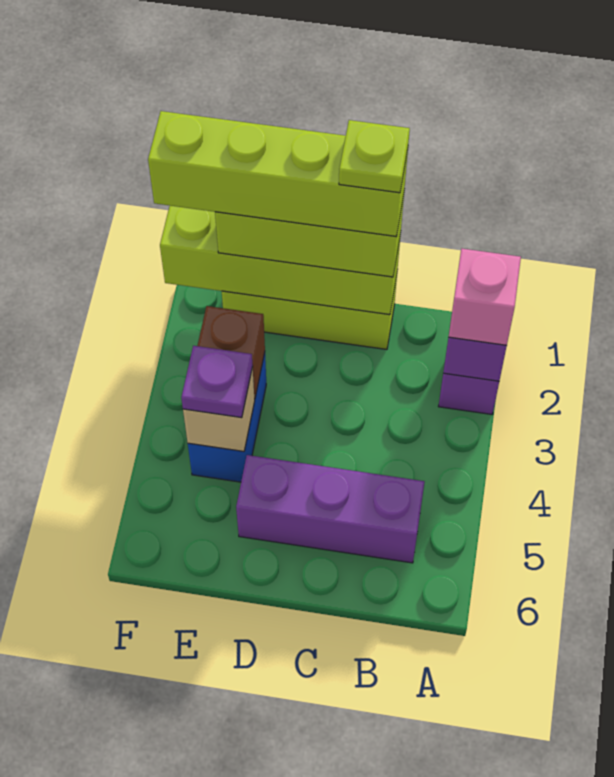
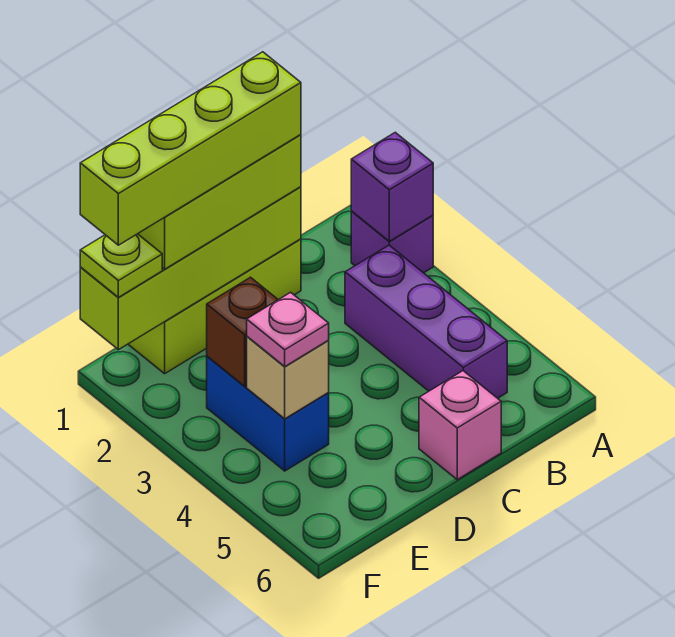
pink brick A2 level 3 -> pink brick C6 level 1
purple brick B5:D5 level 1 -> purple brick B3:B5 level 1
lime plate C1 level 5 -> lime plate F1 level 3
purple plate E4 level 3 -> pink plate E4 level 3

